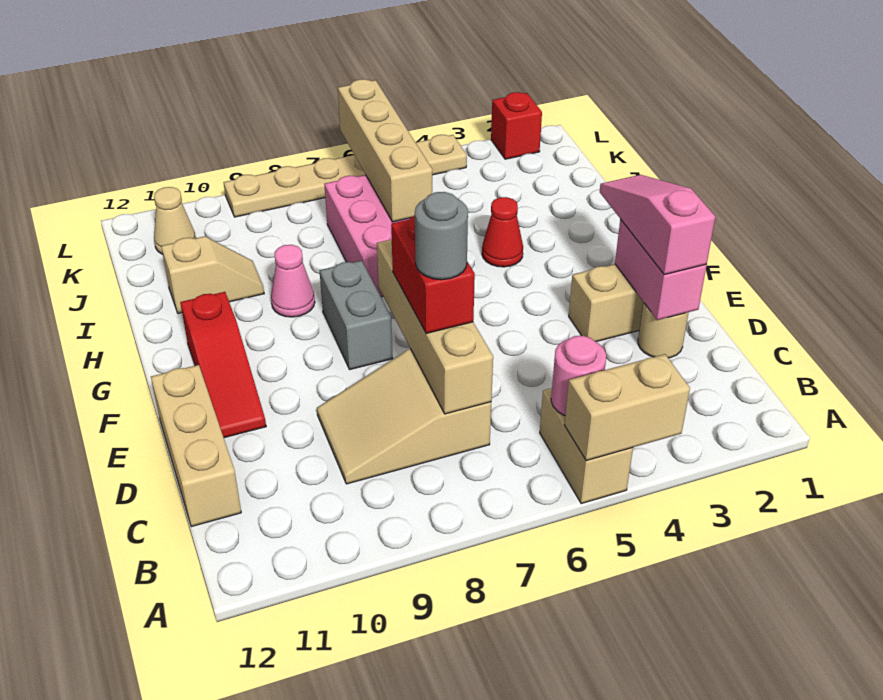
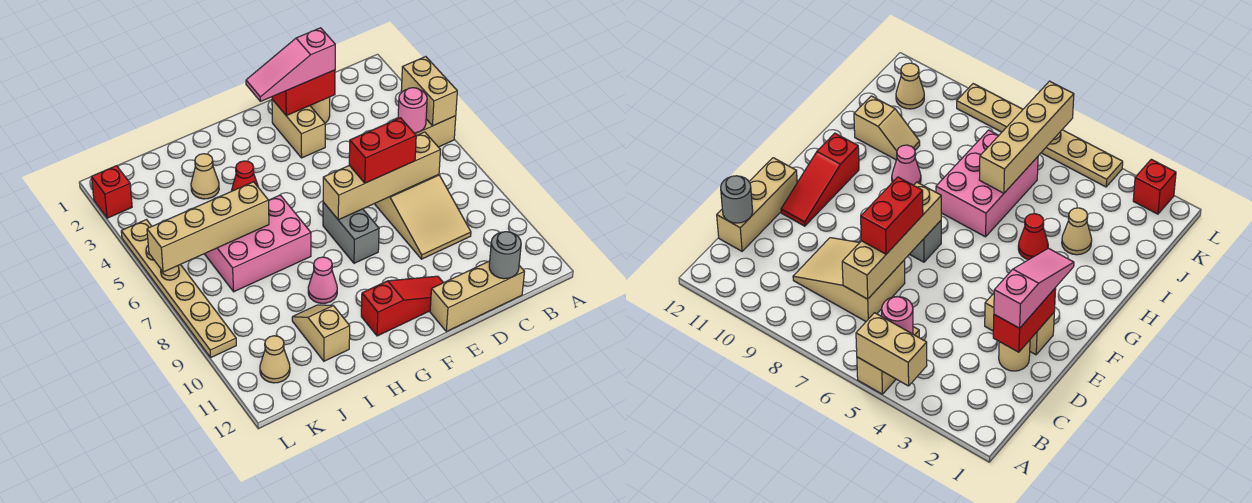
pink brick D2:E2 level 2 -> red brick D2:E2 level 2
grey round brick D7 level 4 -> grey round brick C12 level 2
grey brick F8:G8 level 1 -> grey brick F7:F8 level 1
none -> tan cone I3 level 1

